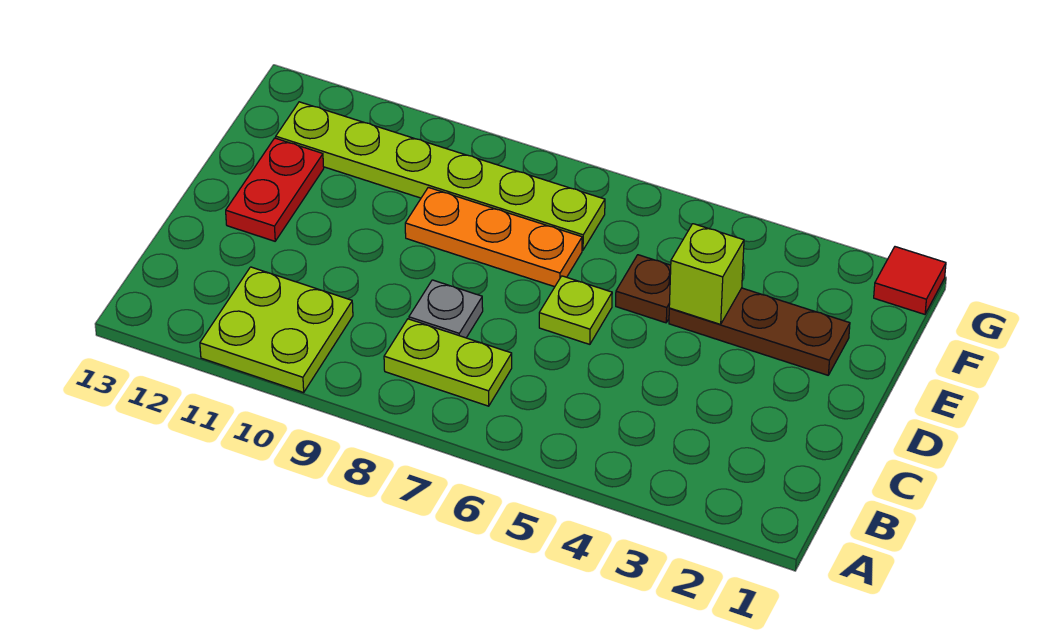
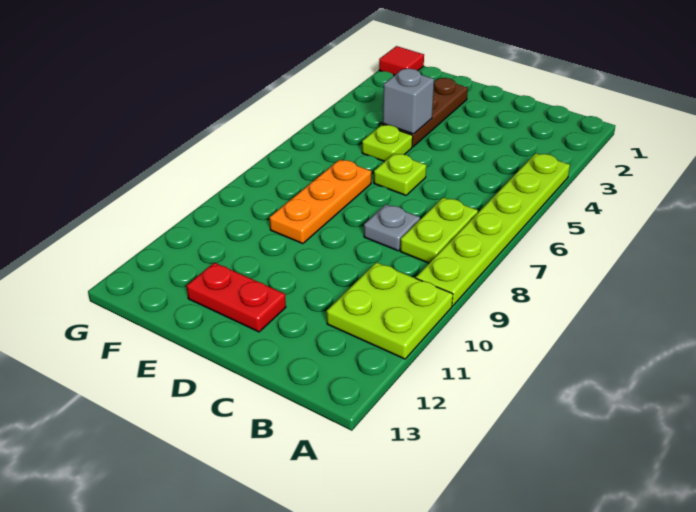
lime brick E4 level 2 -> grey brick E4 level 2
brown plate E5 level 1 -> lime plate E5 level 1
lime plate F7:F12 level 1 -> lime plate A4:A9 level 1

